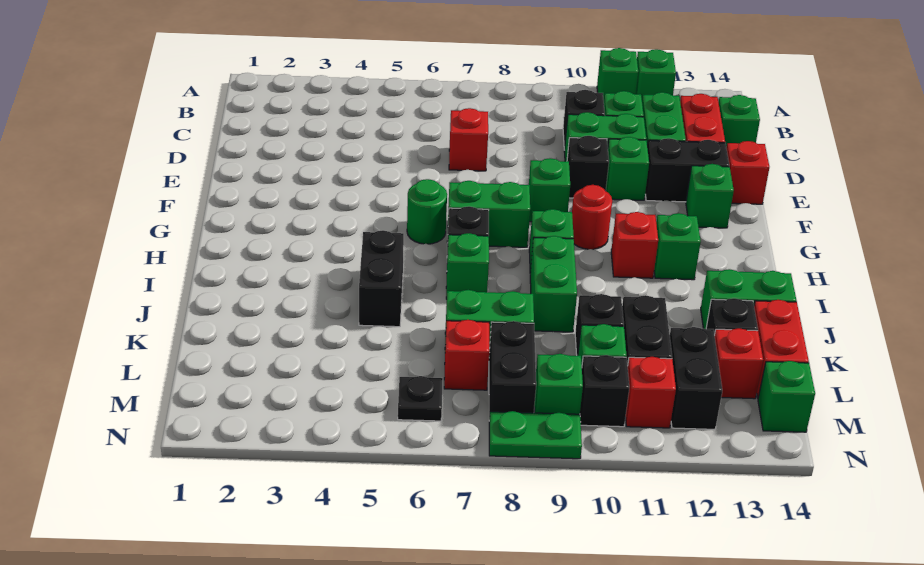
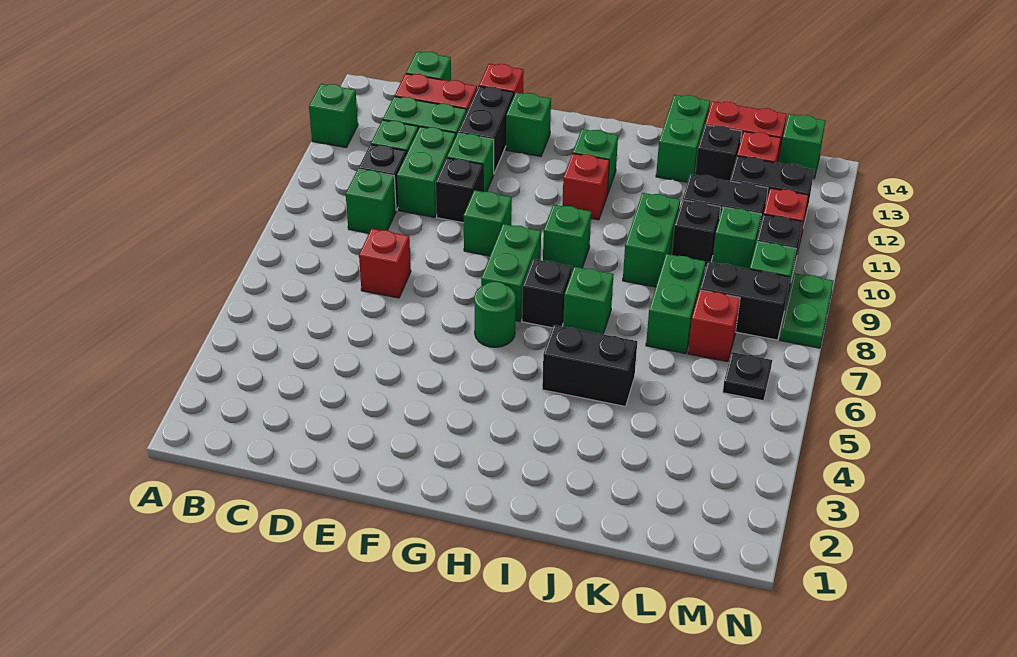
green brick A11 level 1 -> green brick C9 level 1
red round brick G10 level 1 -> none
green brick I9:J9 level 1 -> green brick J9:J10 level 1

